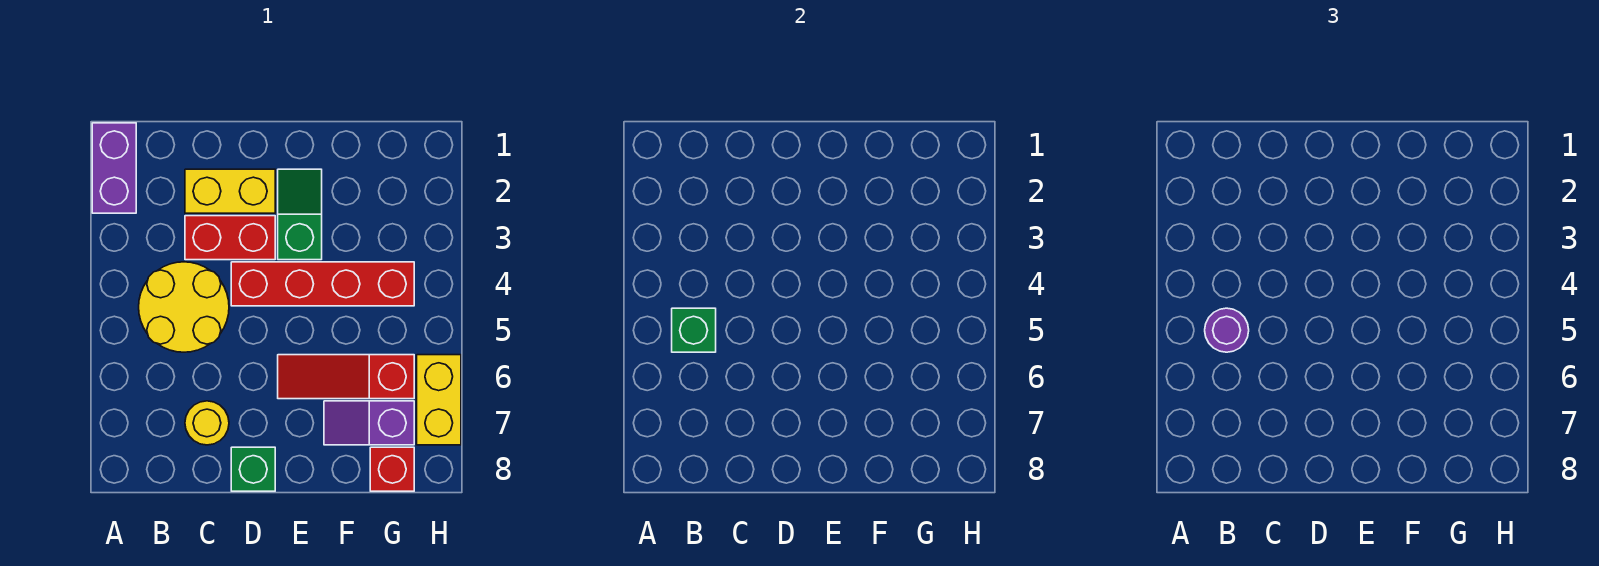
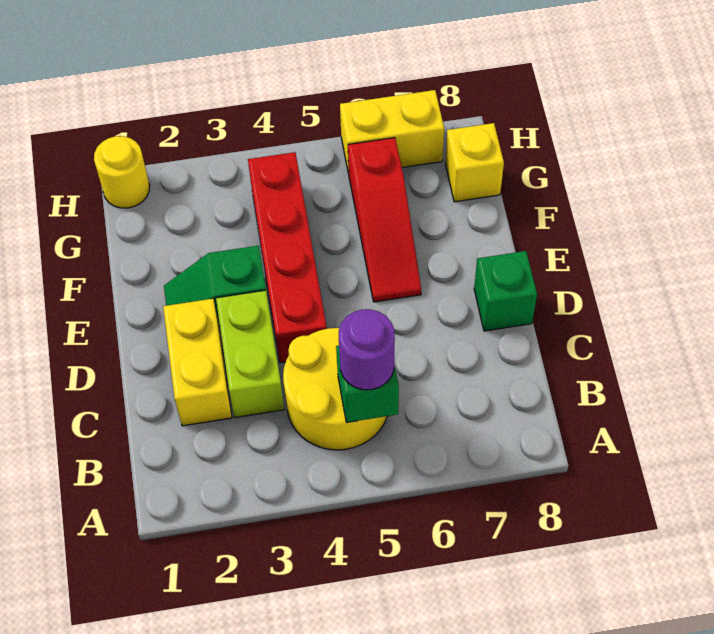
purple brick A1:A2 level 1 -> none
red brick C3:D3 level 1 -> lime brick C3:D3 level 1
yellow round brick C7 level 1 -> yellow round brick H1 level 1
purple slope F7:G7 level 1 top G -> none
red brick G8 level 1 -> yellow brick G8 level 1

